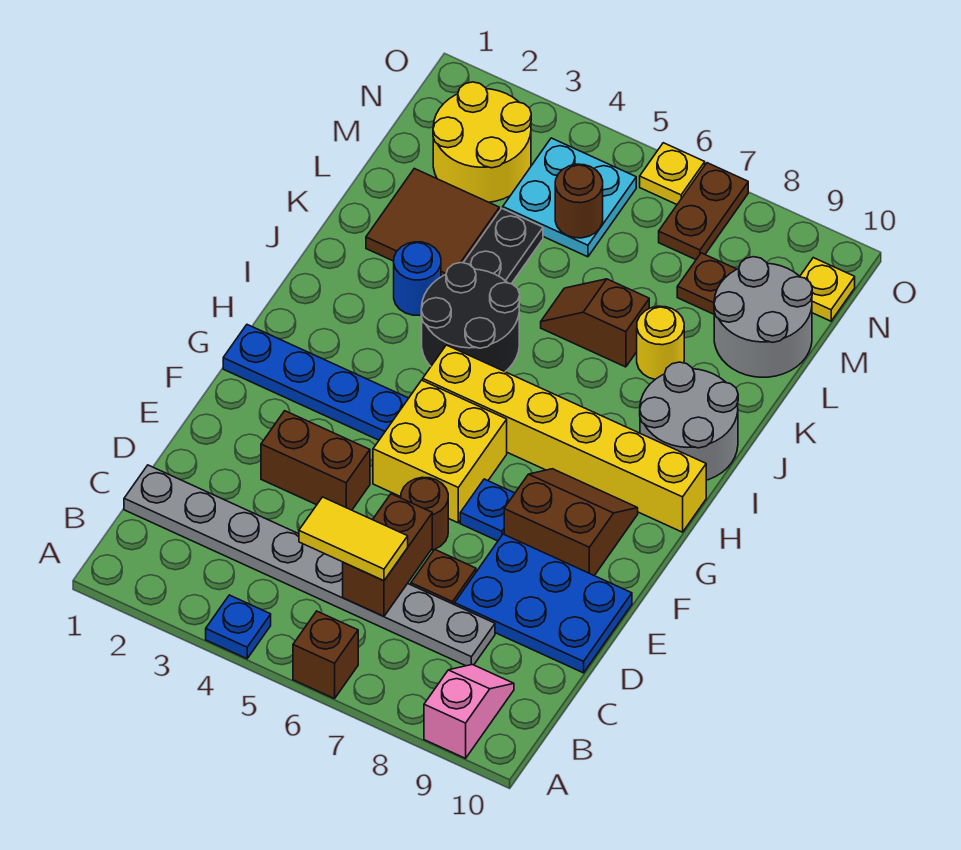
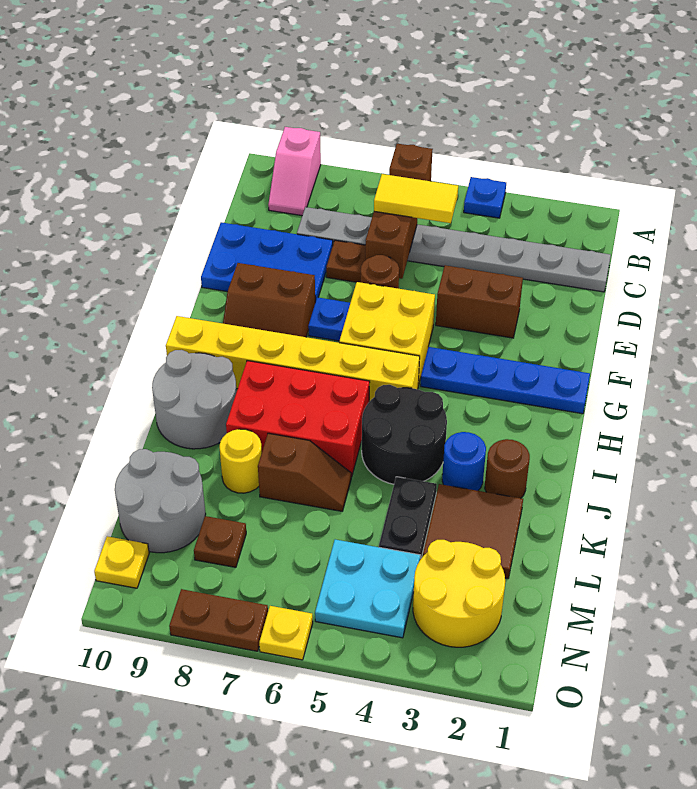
none -> red brick I6:J8 level 1
brown round brick M5 level 2 -> brown round brick J2 level 1
brown plate N7:O7 level 1 -> brown plate O7:O8 level 1

